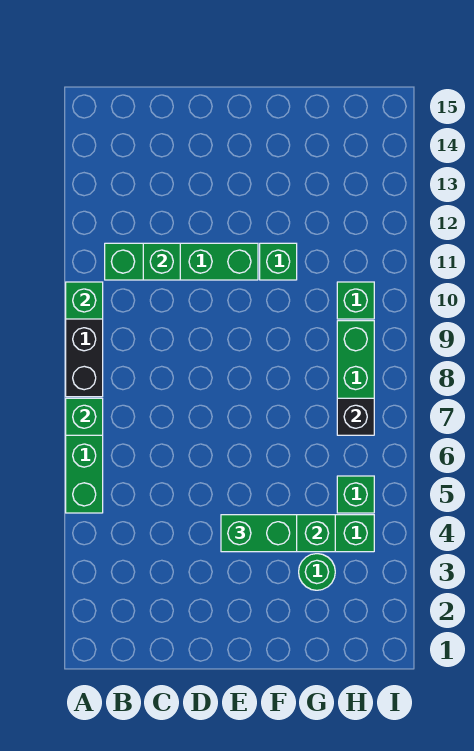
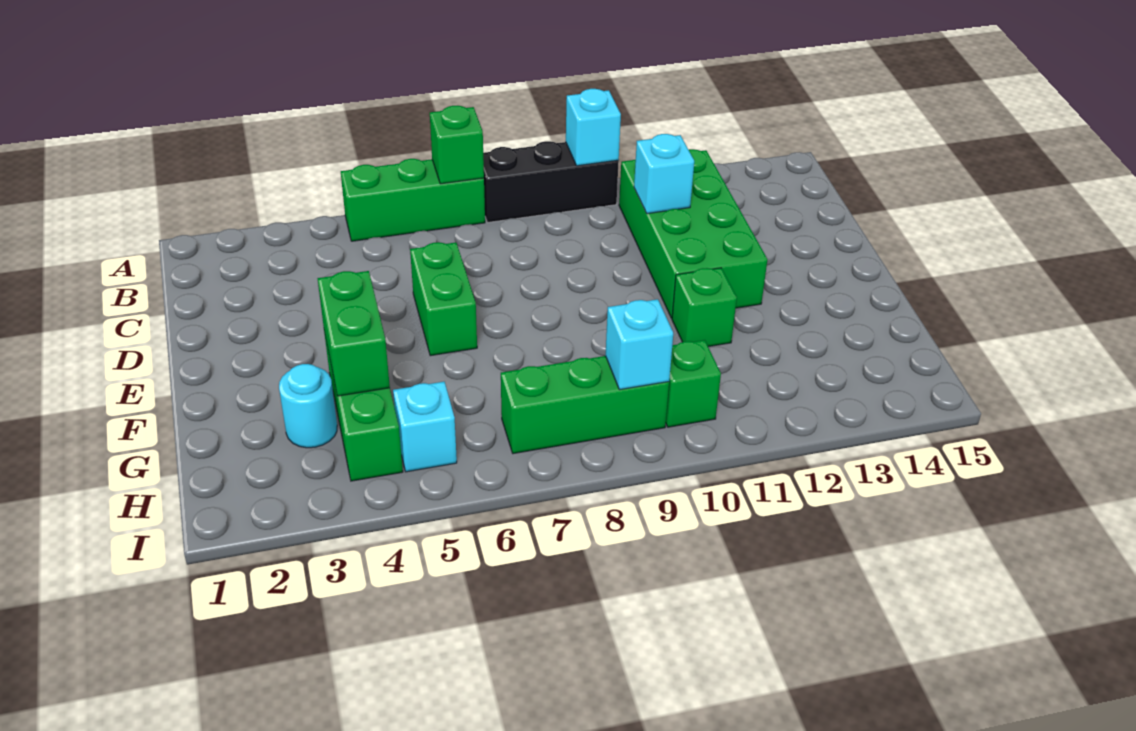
green brick A10 level 2 -> cyan brick A10 level 2
green brick B11:E11 level 1 -> green brick B11:E12 level 1
green brick C11 level 2 -> cyan brick C11 level 2
green brick E4:F4 level 3 -> green brick D6:E6 level 1
green round brick G3 level 1 -> cyan round brick G3 level 1
green brick H5 level 1 -> cyan brick H5 level 1
black brick H7 level 2 -> none
none -> cyan brick H9 level 2

